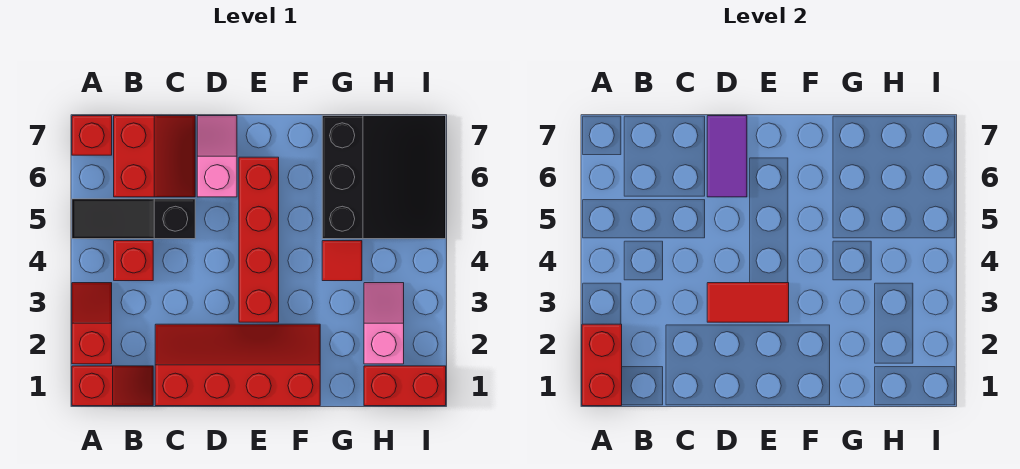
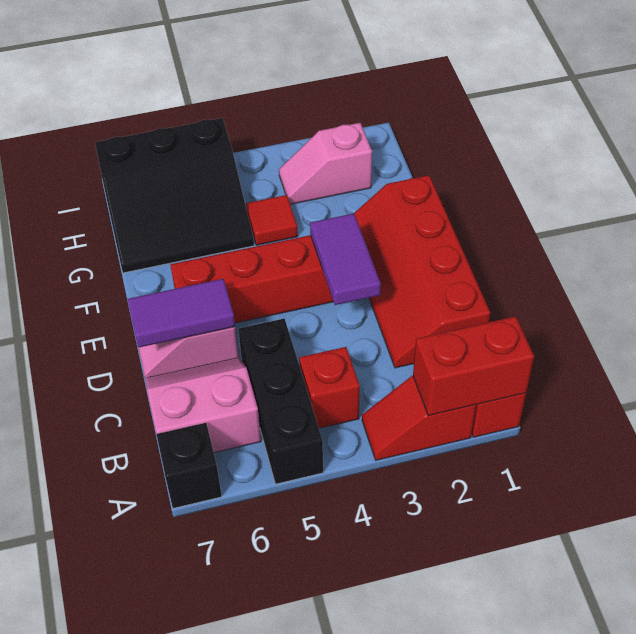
black slope A5:C5 level 1 top C -> black brick A5:C5 level 1
red brick A7 level 1 -> black brick A7 level 1
red slope B6:C7 level 1 top B -> pink slope B6:C7 level 1 top B
red tile D3:E3 level 2 -> purple tile D3:E3 level 2
black slope G5:I7 level 1 top G -> black slope G5:I7 level 1 top I
red brick H1:I1 level 1 -> none

